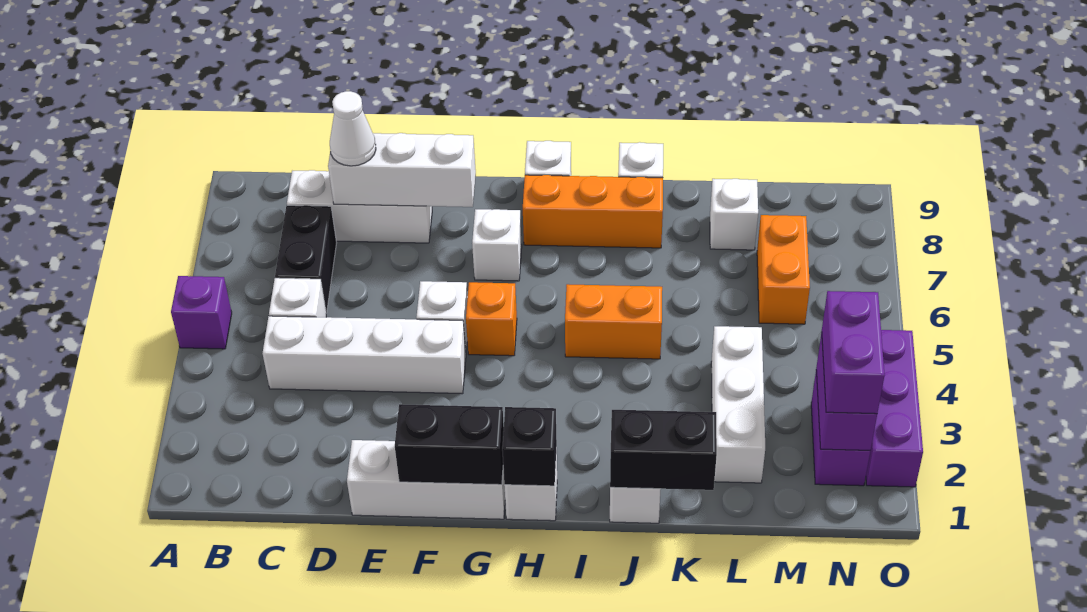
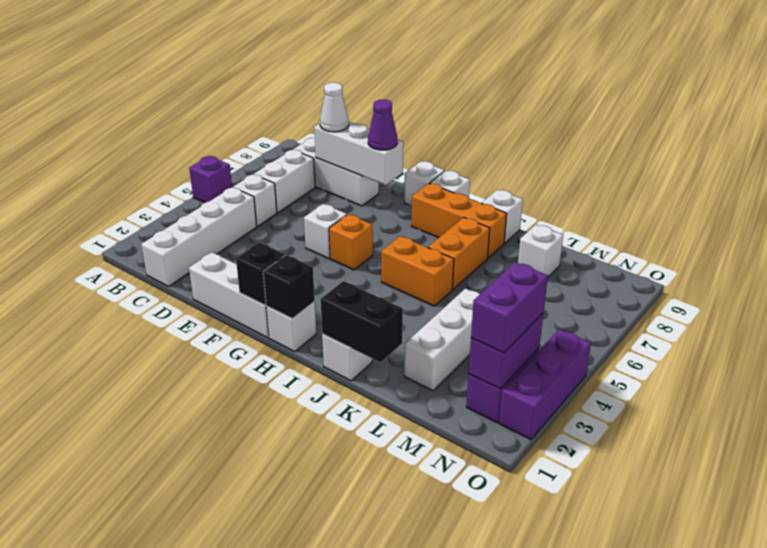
white brick C4:F4 level 1 -> white brick C1:C4 level 1
black brick C6:C7 level 1 -> white brick C6:C7 level 1
black brick F1:G1 level 2 -> black brick G1 level 2
none -> purple cone F8 level 3
white brick G7 level 1 -> white brick G9 level 1
orange brick M6:M7 level 1 -> orange brick J6:J7 level 1

